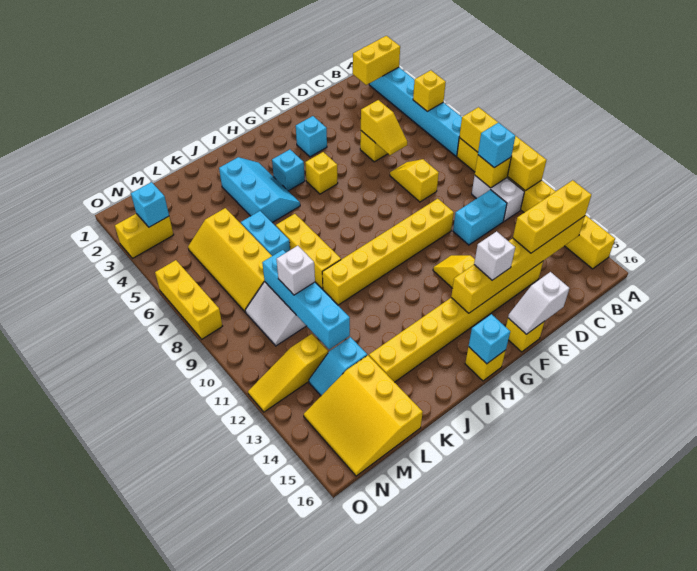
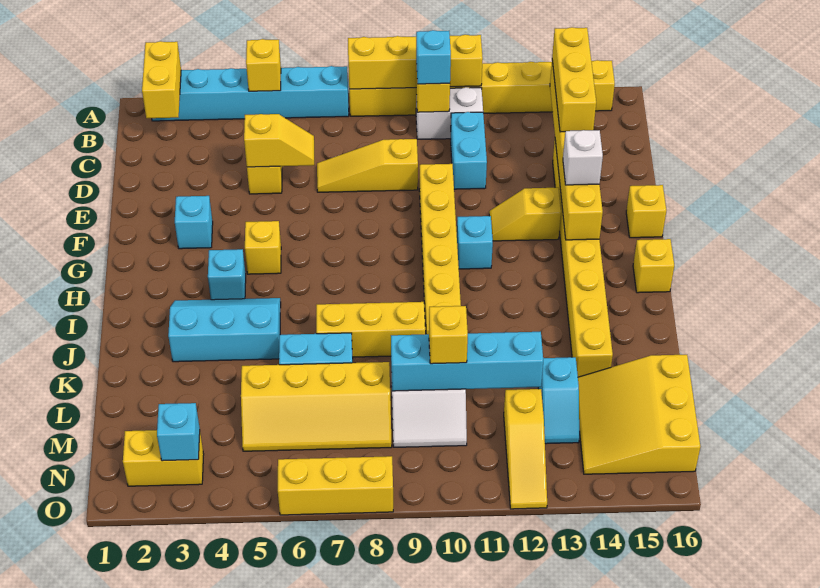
yellow slope D7:D8 level 1 top 8 -> yellow slope D7:D9 level 1 top 9
white slope E16:F16 level 2 top E -> none
cyan brick H16 level 2 -> cyan brick G11 level 1
white brick L10 level 3 -> yellow brick L10 level 3
yellow slope L14:N16 level 1 top L -> yellow slope L14:N16 level 1 top 16
yellow brick N3:O3 level 1 -> yellow brick N2:N3 level 1

